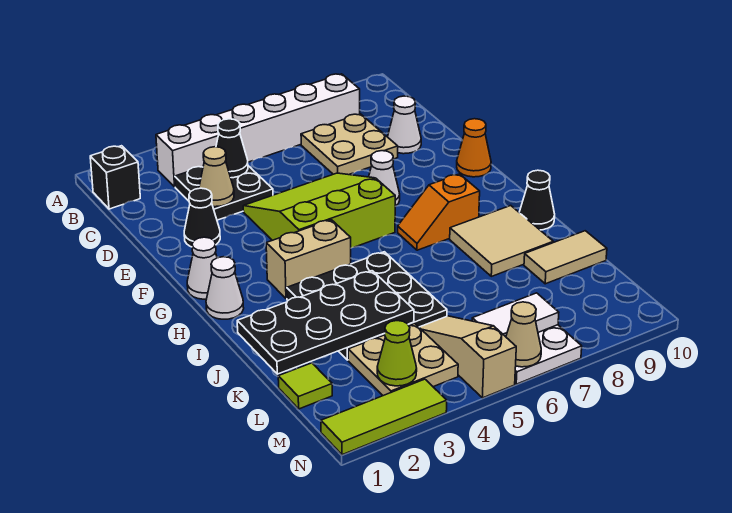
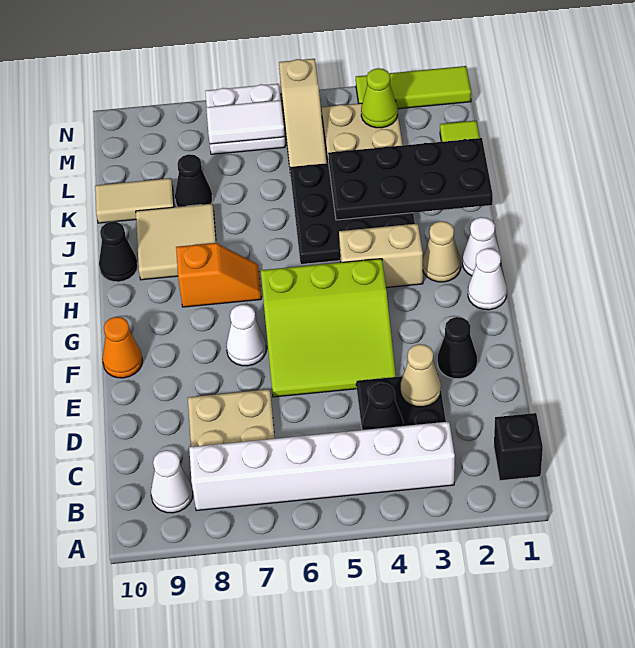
white cone D9 level 1 -> white cone B9 level 1
none -> black cone K8 level 1
tan cone N6 level 2 -> tan cone H2 level 1

